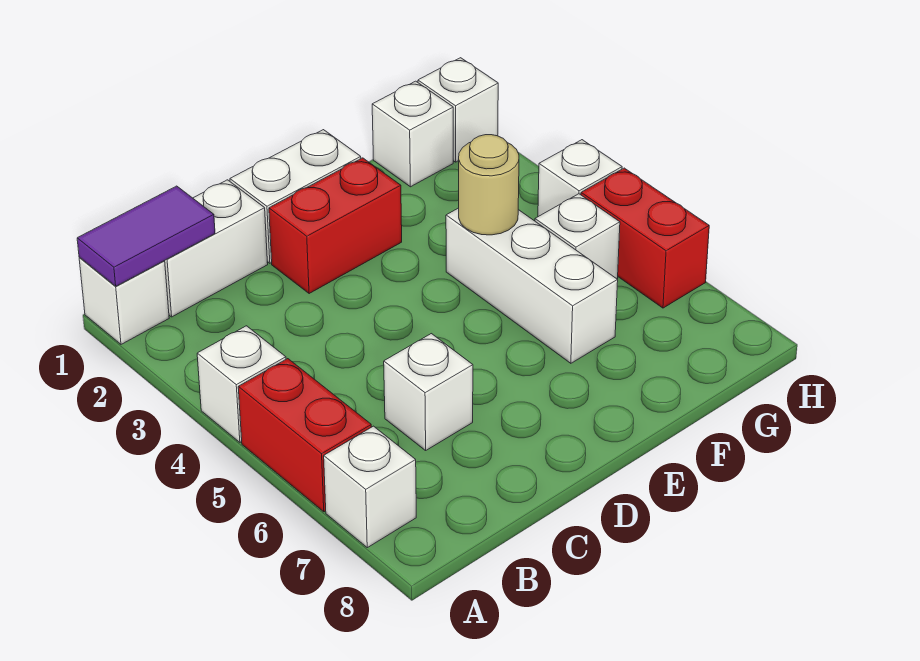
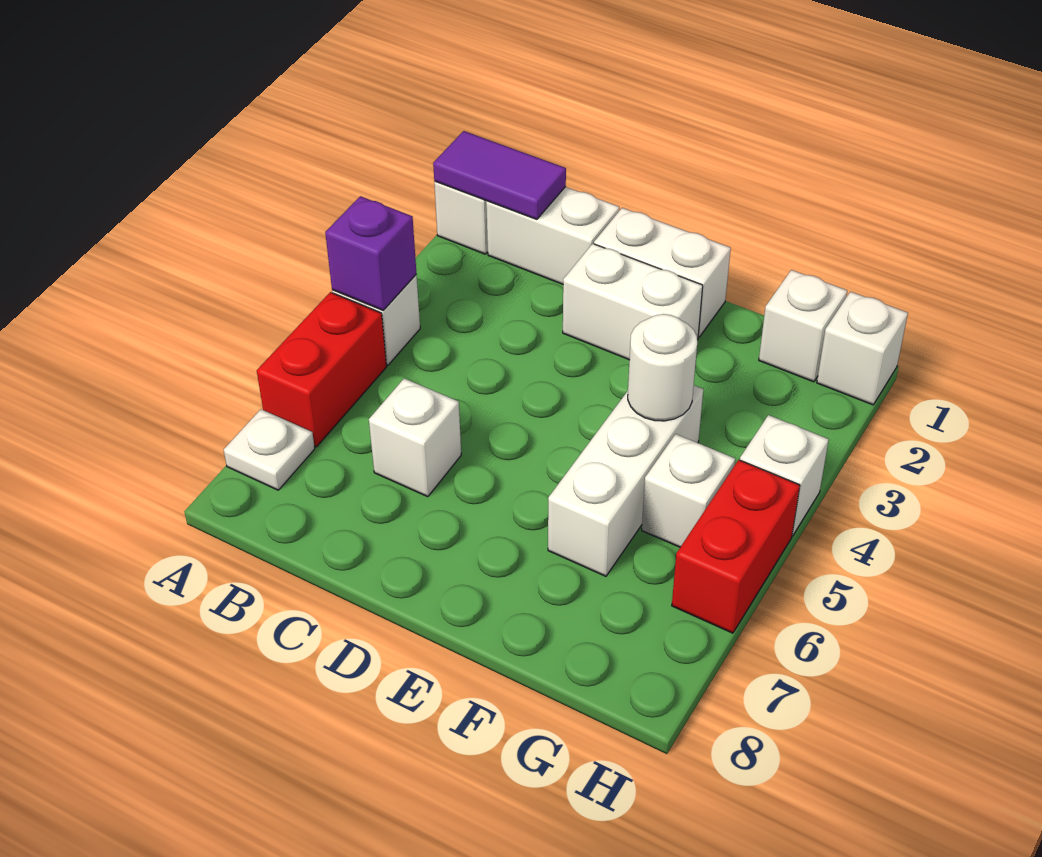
none -> purple brick A4 level 2
white brick A7 level 1 -> white plate A7 level 1
red brick D2:E2 level 1 -> white brick D2:E2 level 1
tan round brick F4 level 2 -> white round brick F4 level 2

